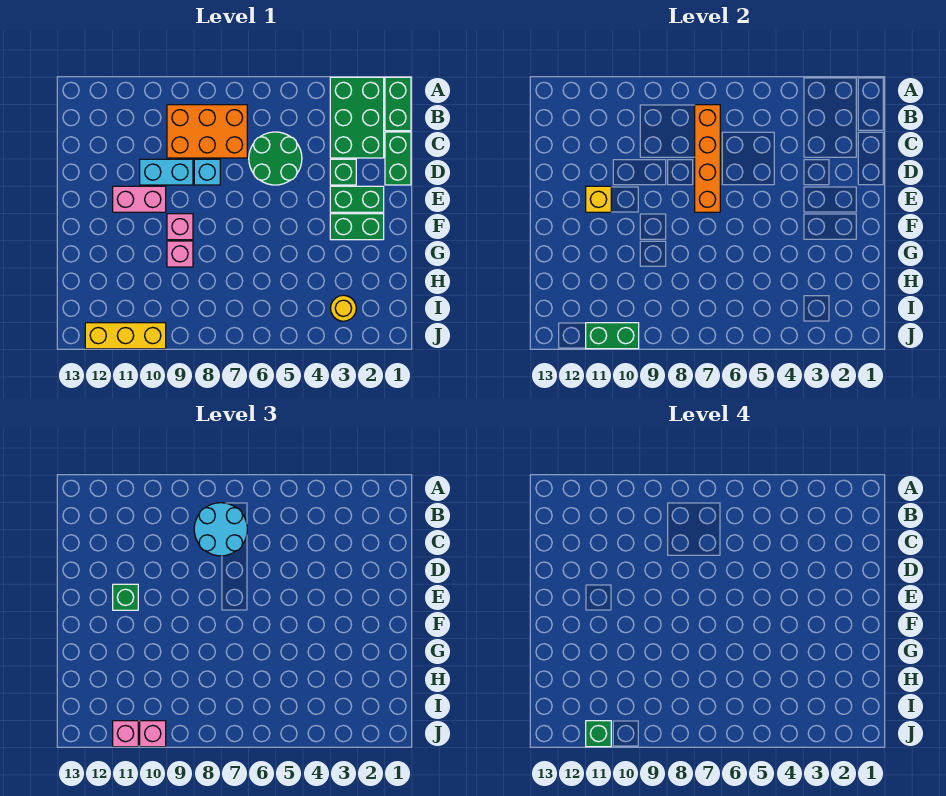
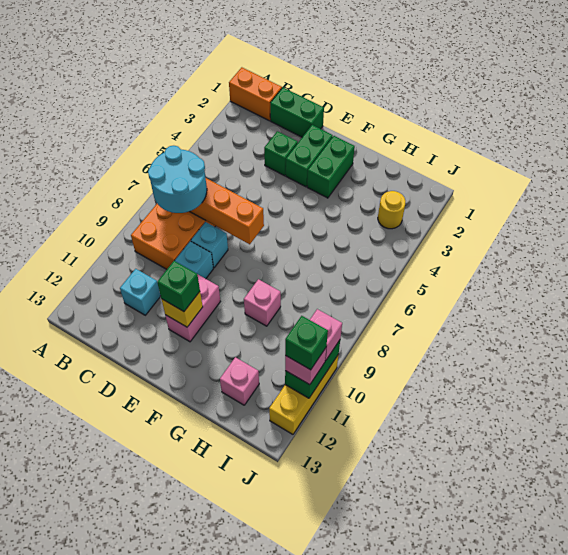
green brick A1:B1 level 1 -> orange brick A1:B1 level 1
green brick A2:C3 level 1 -> none
green round brick C5:D6 level 1 -> none
none -> cyan brick C11 level 1
pink brick F9 level 1 -> pink brick H12 level 1

